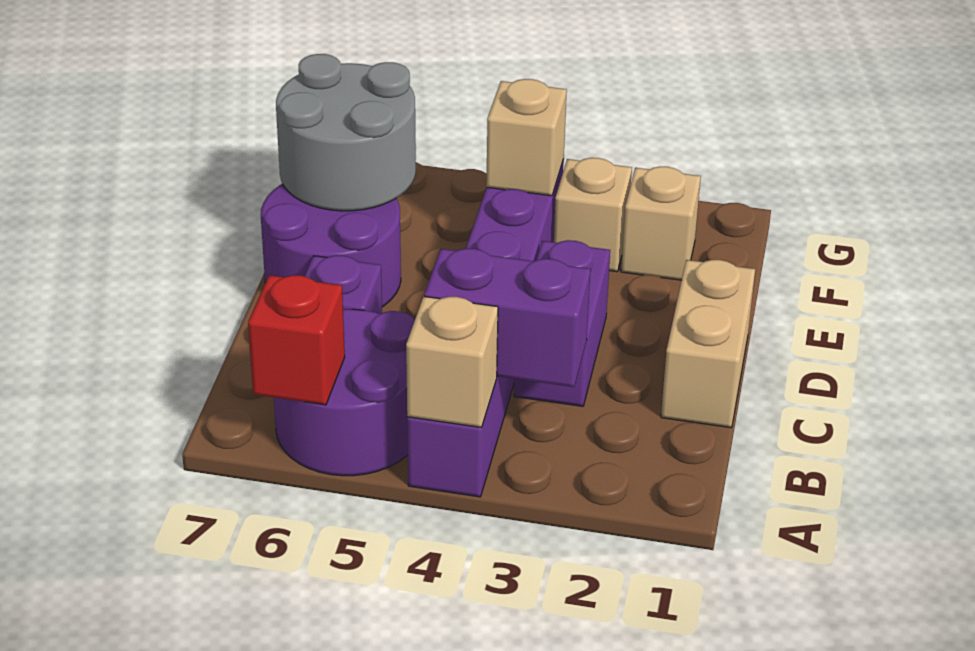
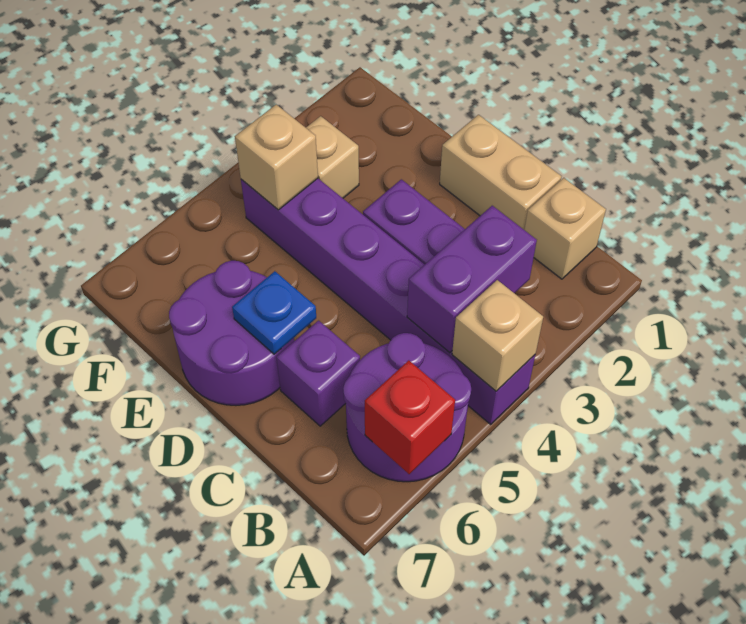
none -> blue plate D6 level 2
grey round brick E6:F7 level 2 -> none
tan brick F2 level 1 -> tan brick B1 level 1

